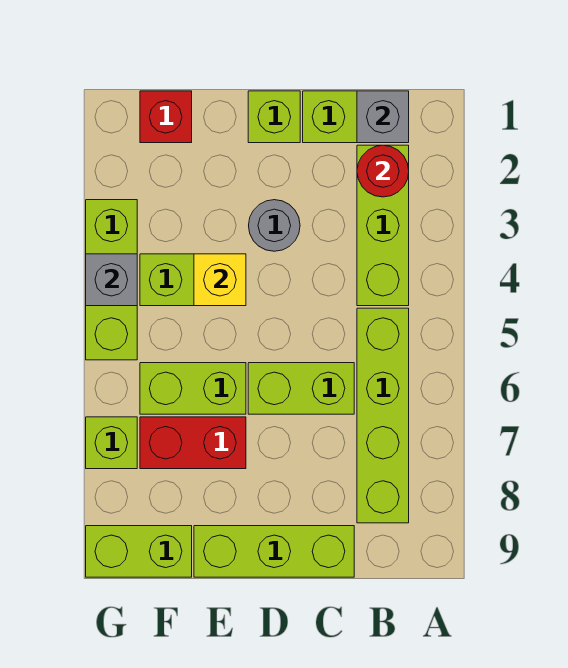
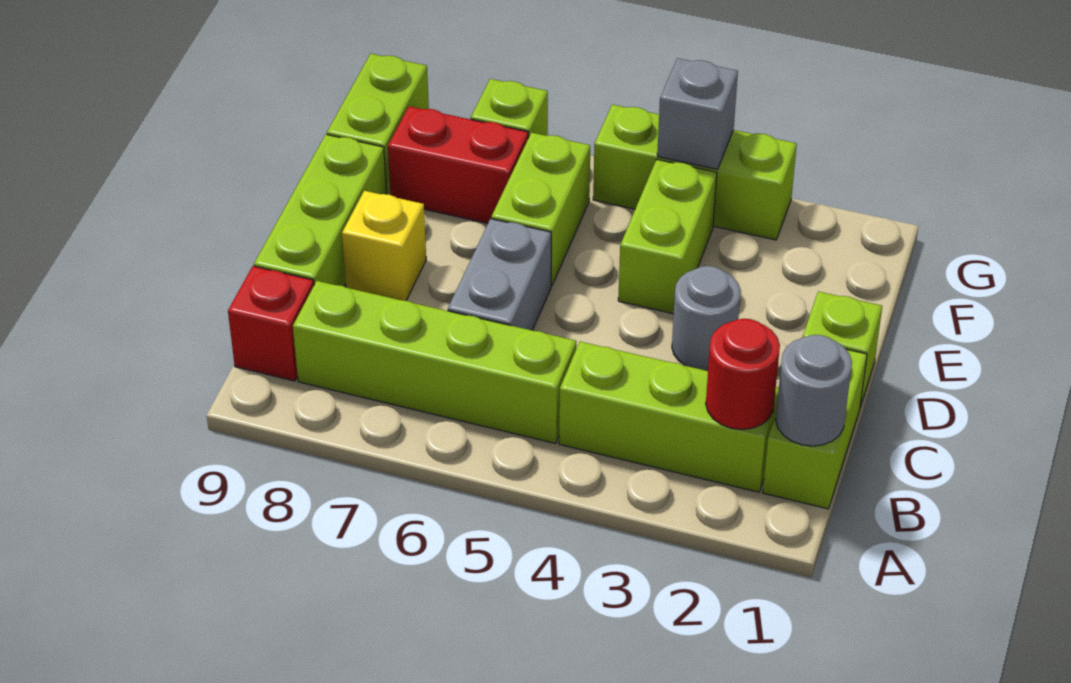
grey brick B1 level 2 -> grey round brick B1 level 2
lime brick C6:D6 level 1 -> grey brick C6:D6 level 1
yellow brick E4 level 2 -> yellow brick D8 level 1
red brick E7:F7 level 1 -> red brick F7:F8 level 1
red brick F1 level 1 -> red brick B9 level 1

